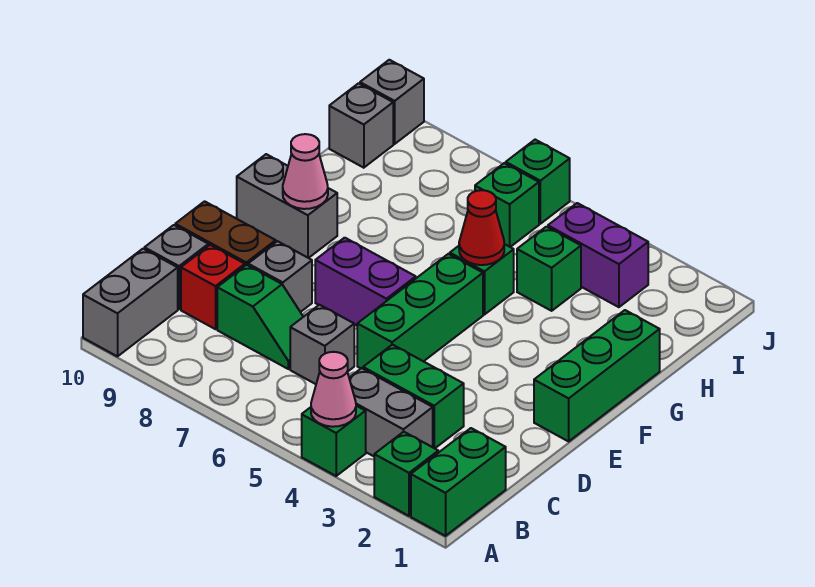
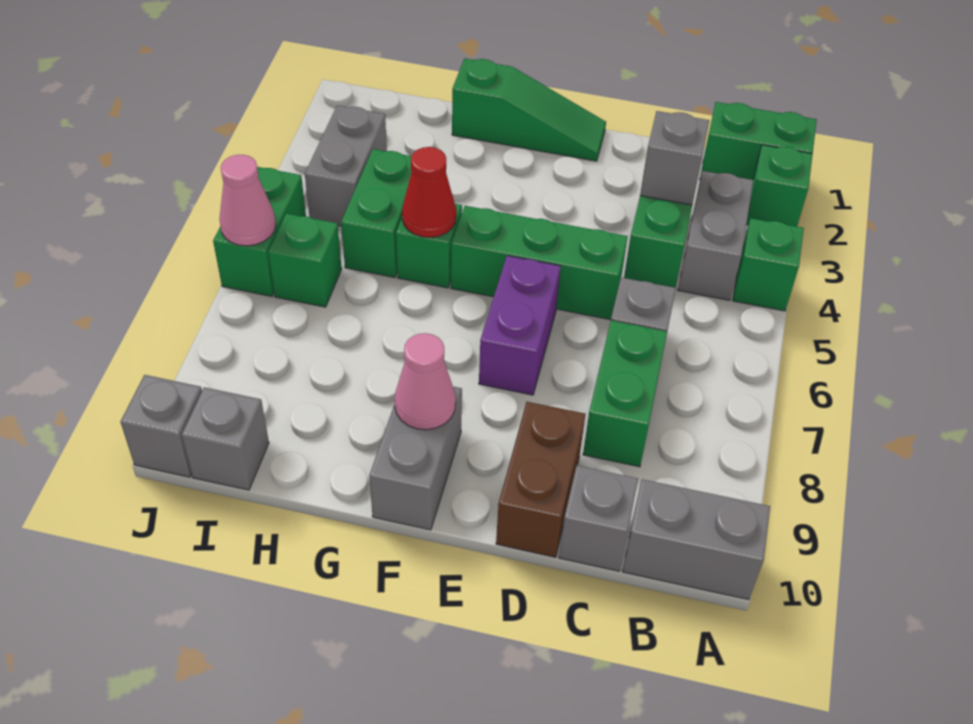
pink cone A4 level 2 -> pink cone J6 level 2
green slope C7:C8 level 1 top 8 -> green brick C7:C8 level 1
red brick C9 level 1 -> none
grey brick D8 level 1 -> grey brick C3 level 2
green brick E1:G1 level 1 -> green slope E1:G1 level 1 top G
green brick H4 level 1 -> green brick H4:H5 level 1
purple brick I3:I4 level 1 -> grey brick I3:I4 level 1
green brick J6 level 1 -> green brick J5:J6 level 1

